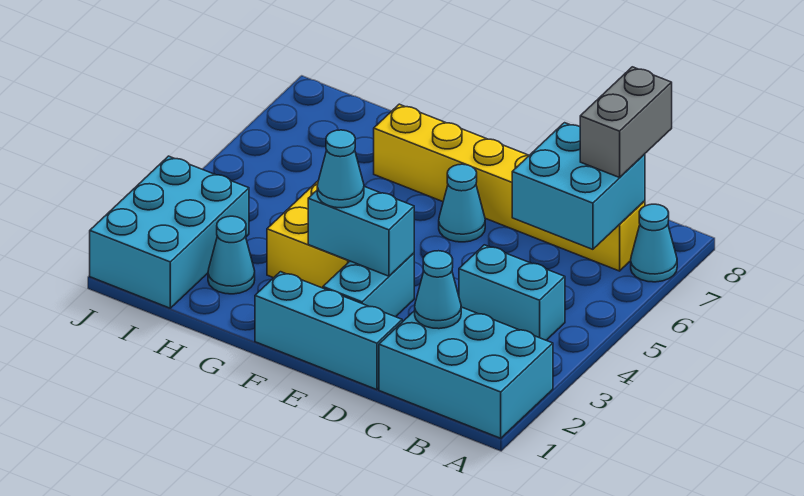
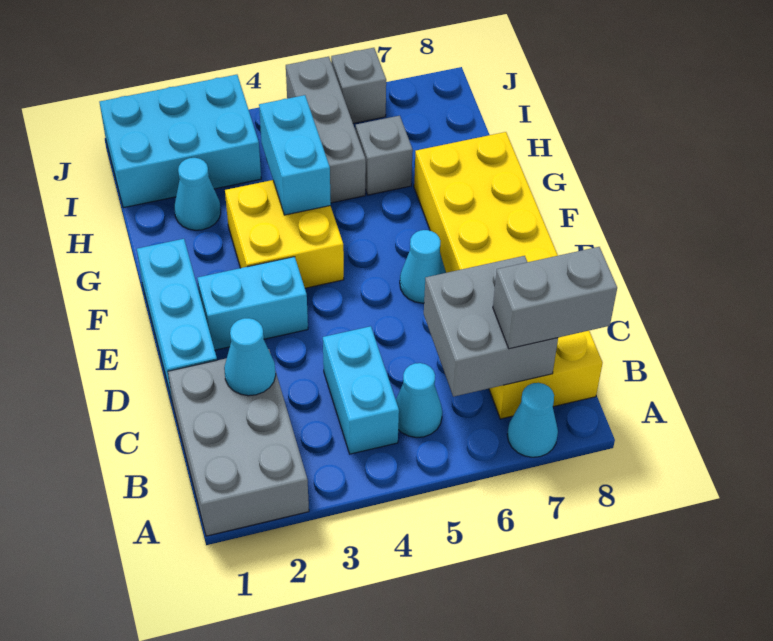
cyan brick A1:C2 level 1 -> grey brick A1:C2 level 1
cyan brick B6:C7 level 2 -> grey brick B6:C7 level 2
yellow brick B7:G7 level 1 -> yellow brick B7:G8 level 1
cyan brick E3:F3 level 2 -> cyan brick G4:H4 level 2
cyan cone F3 level 3 -> cyan cone B5 level 1
none -> grey brick H5:J5 level 1
none -> grey brick H6 level 1
none -> grey brick J6 level 1

